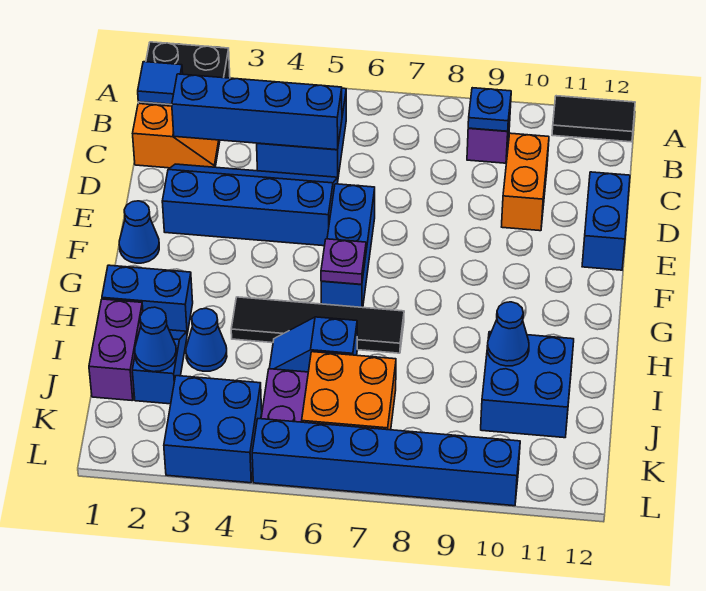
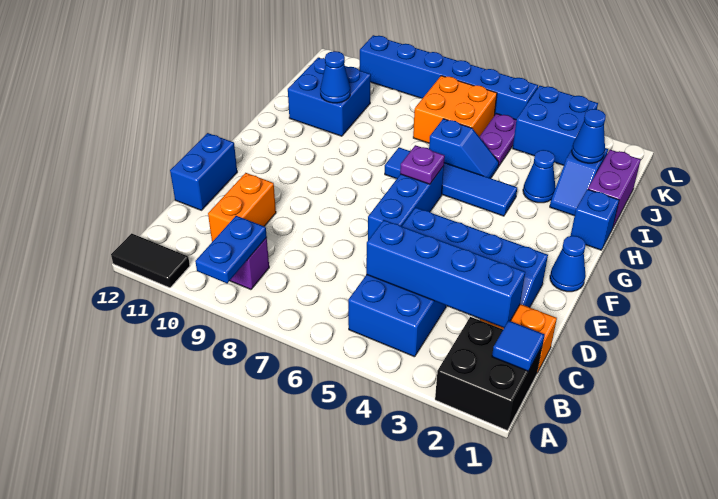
blue plate B9 level 2 -> blue plate A9:B9 level 2
blue brick H1:H2 level 1 -> blue brick H1 level 1
black tile H4:H7 level 1 -> blue tile H4:H7 level 1

